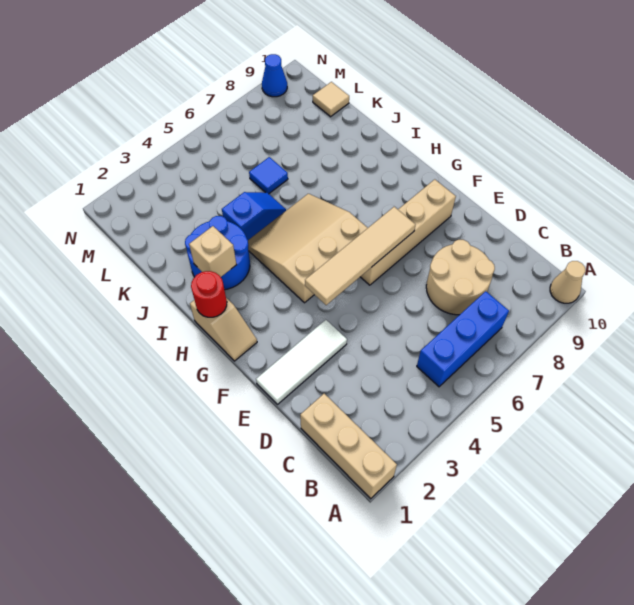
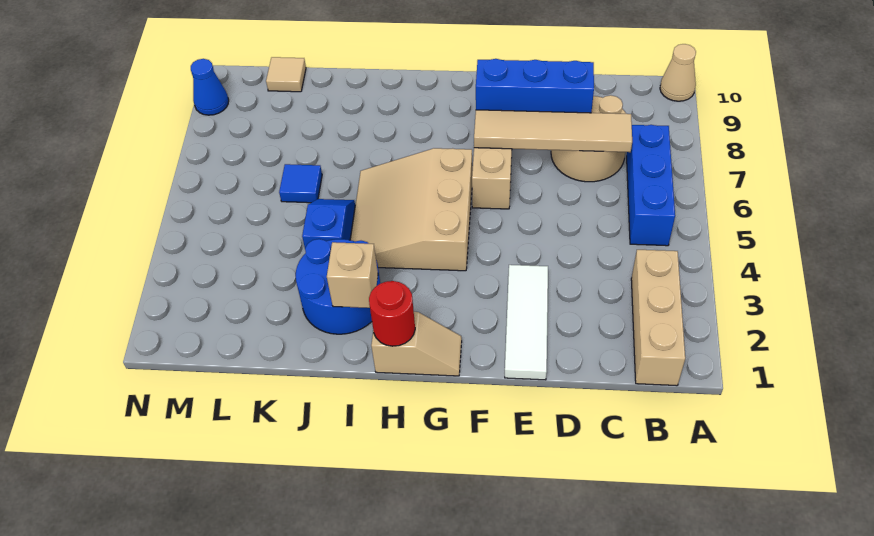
tan brick A1:C1 level 1 -> tan brick B1:B3 level 1
none -> blue brick D8:F8 level 2
tan tile F4:F7 level 2 -> tan tile C7:F7 level 2

